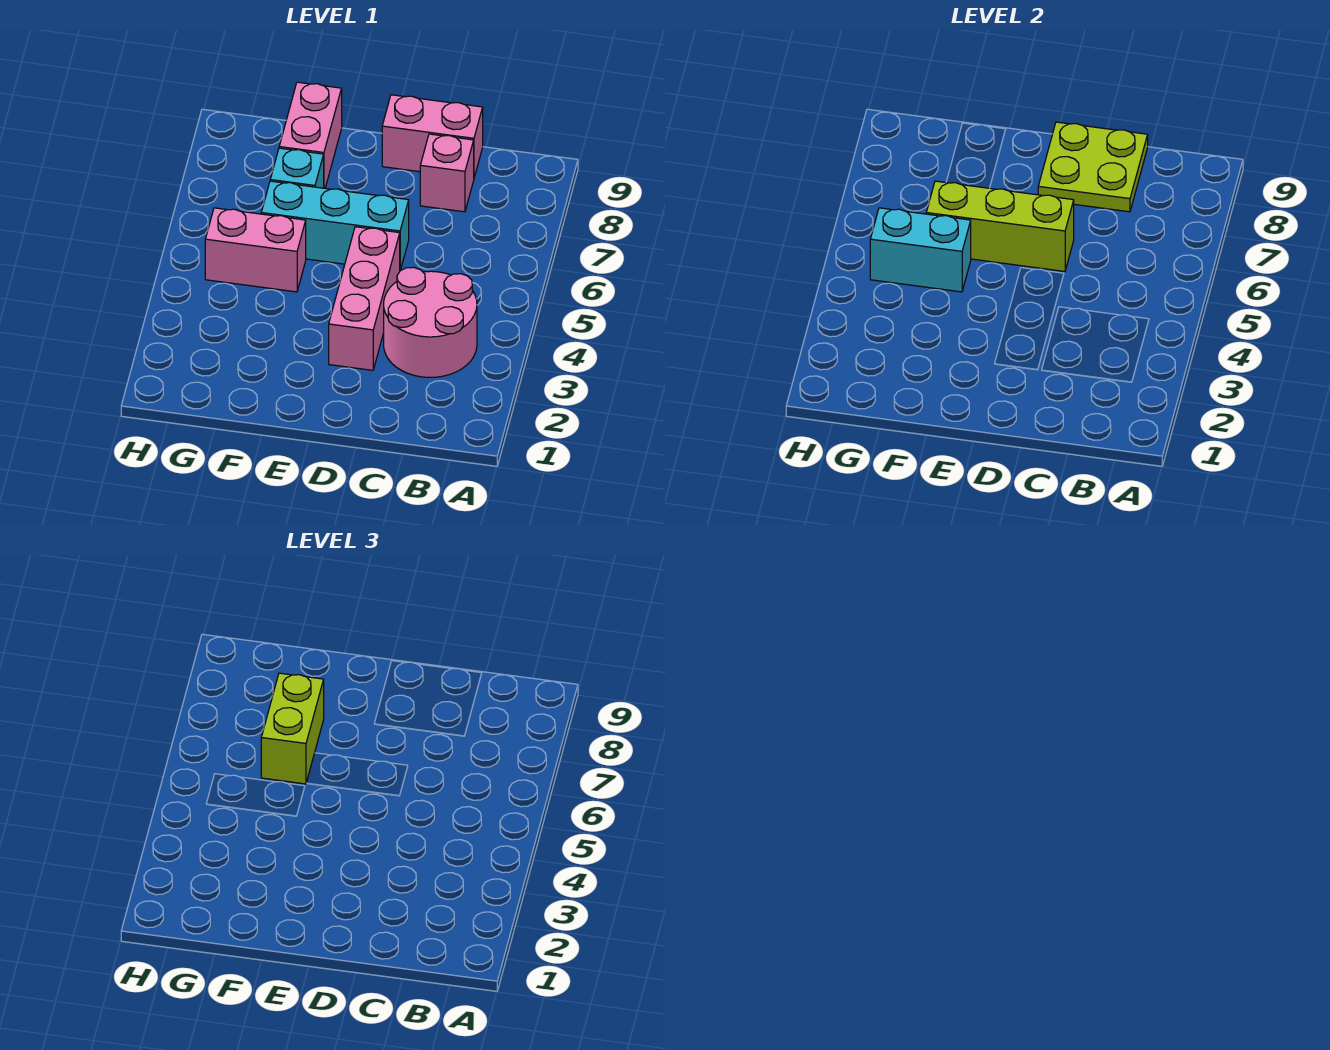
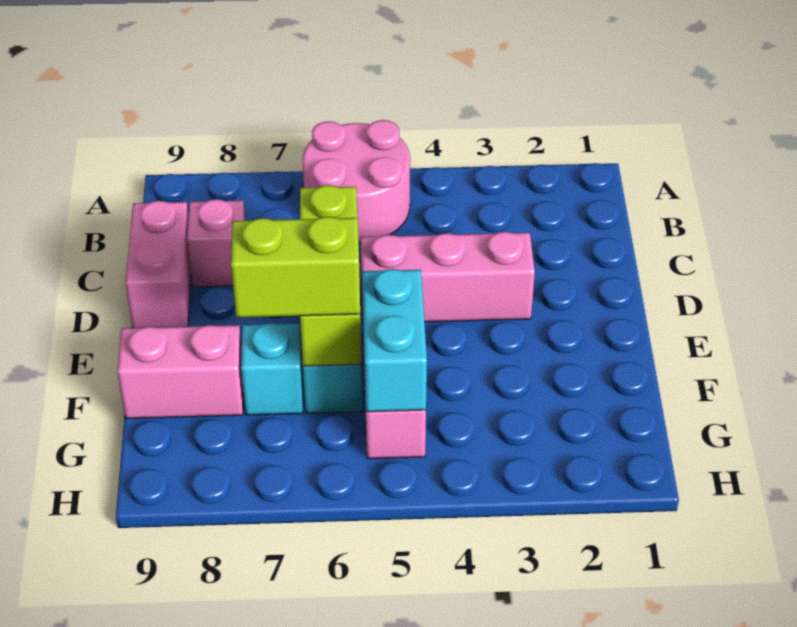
pink round brick B3:C4 level 1 -> pink round brick A5:B6 level 1
lime plate C8:D9 level 2 -> none

